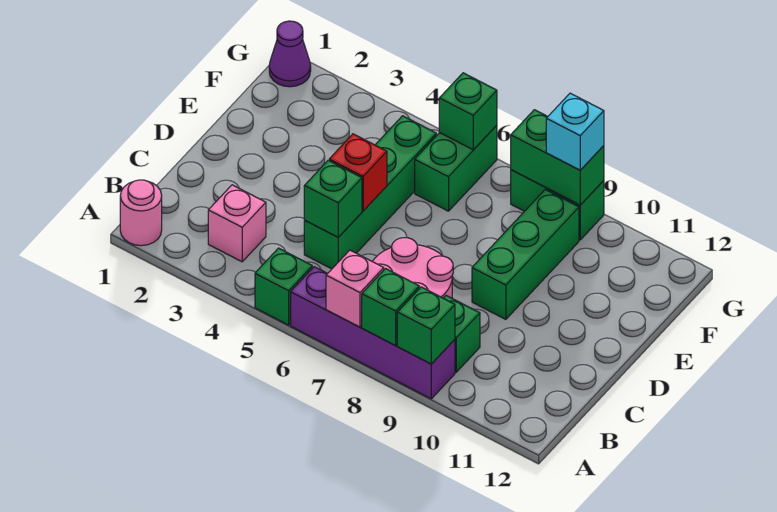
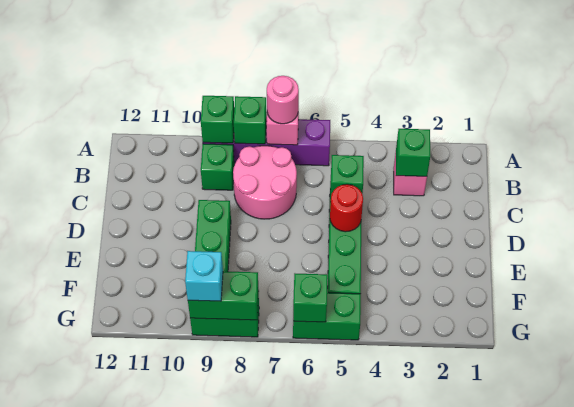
pink round brick A1 level 1 -> pink round brick A7 level 3
green brick A5 level 1 -> green brick B3 level 2
red brick D5 level 2 -> red round brick D5 level 2
green brick F6:G6 level 1 -> green brick G5:G6 level 1
purple cone G1 level 1 -> none

